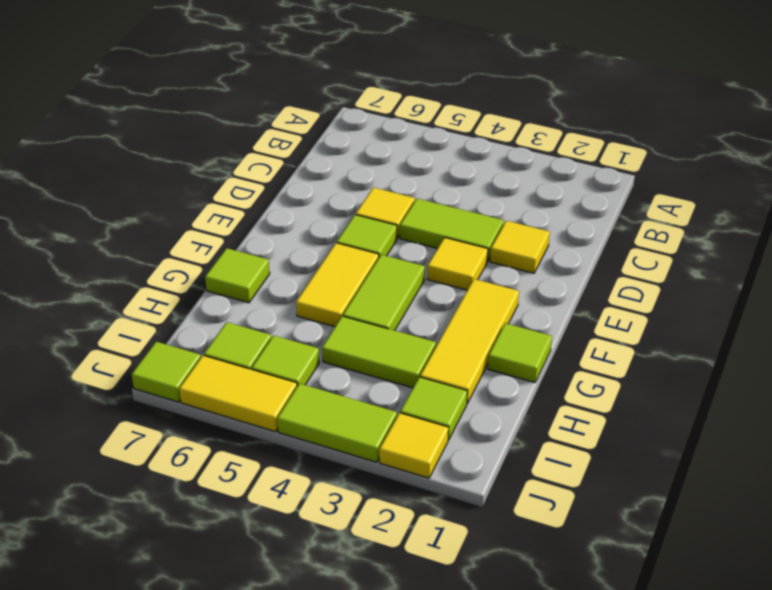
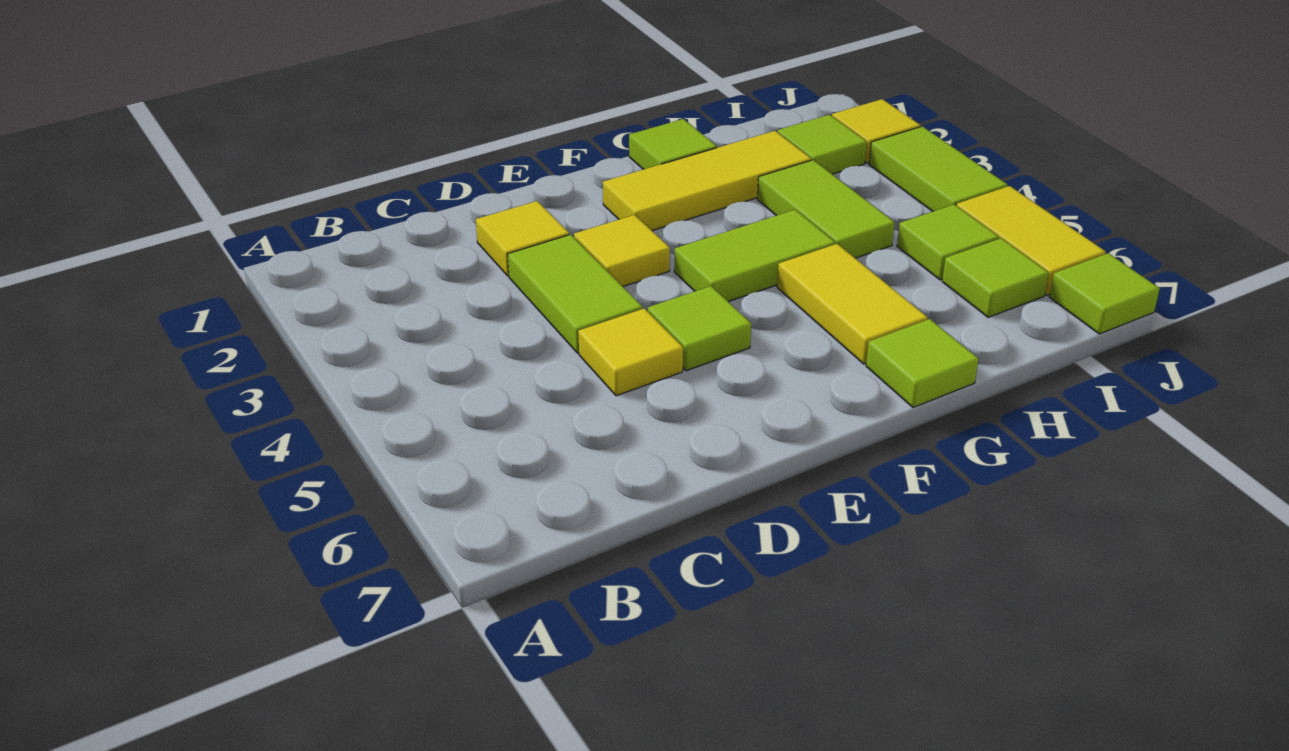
yellow tile F5:G5 level 1 -> yellow tile G5:G6 level 1

